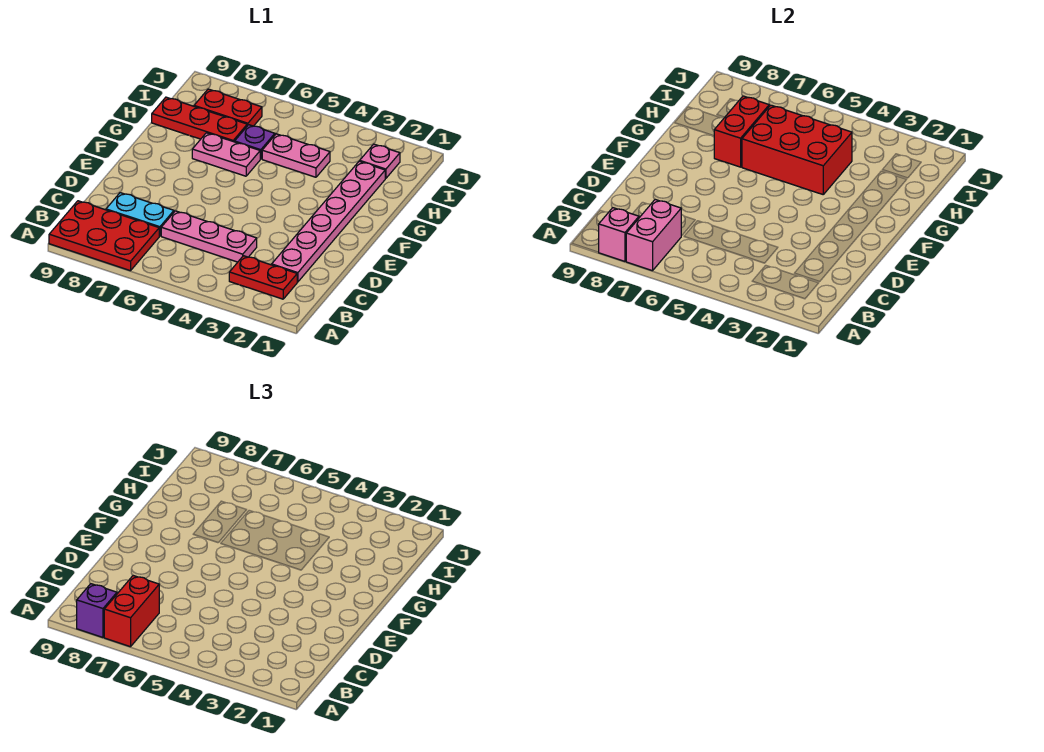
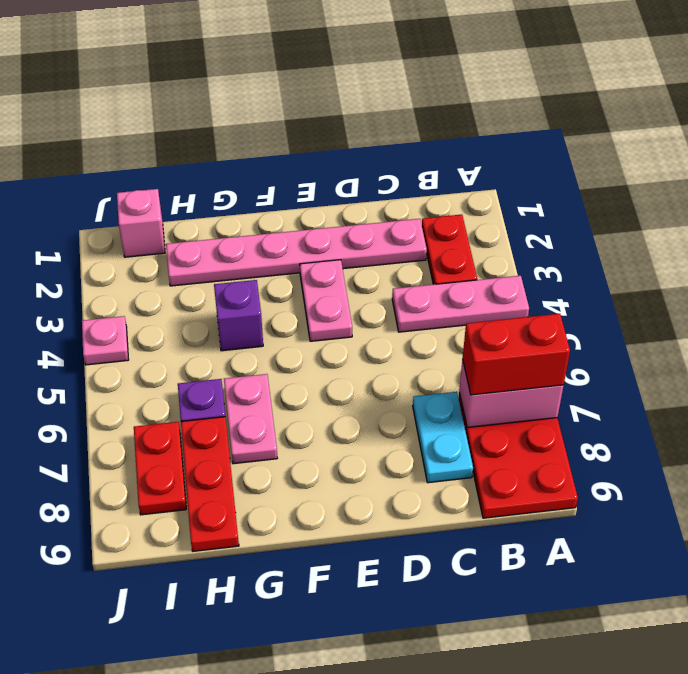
pink brick A8 level 2 -> pink brick I1 level 1
purple brick A8 level 3 -> purple brick G4 level 1
pink plate C4:C6 level 1 -> pink plate A4:C4 level 1
red brick G4:H6 level 2 -> none
red brick G7:H7 level 2 -> none
pink plate H4:H5 level 1 -> pink plate E3:E4 level 1
pink plate I2 level 1 -> pink plate J4 level 1

